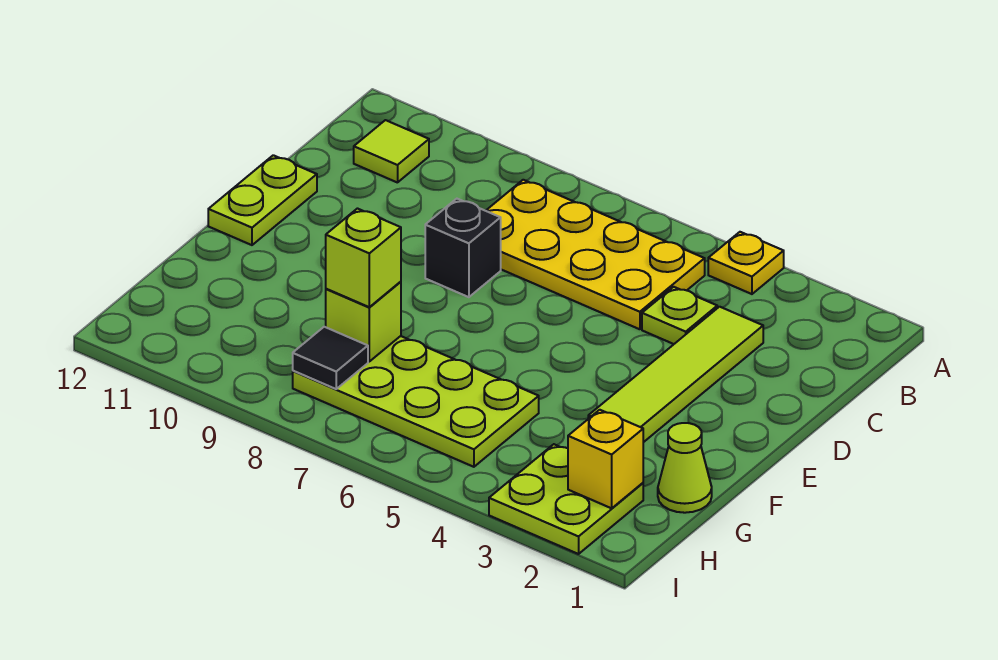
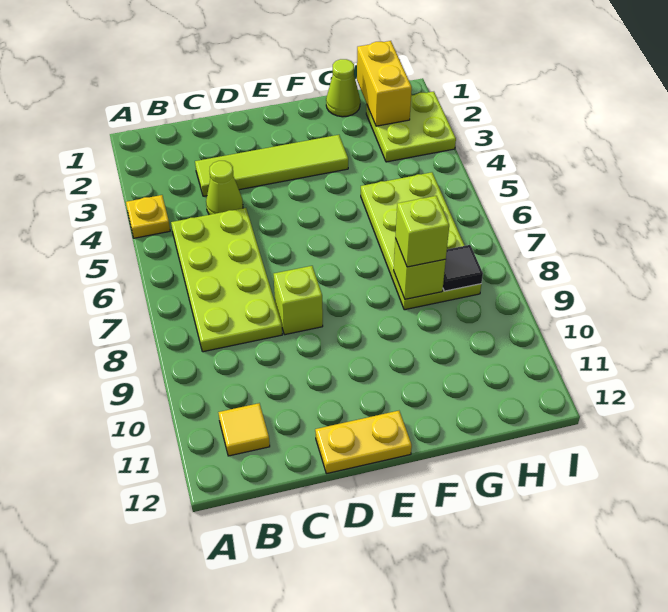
yellow plate B5:C8 level 1 -> lime plate B5:C8 level 1
lime tile B11 level 1 -> yellow tile B11 level 1
lime plate C4 level 1 -> lime cone C4 level 1
black brick D8 level 1 -> lime brick D8 level 1
lime plate D12:E12 level 1 -> yellow plate D12:E12 level 1
yellow brick H2 level 2 -> yellow brick H1:H2 level 2

